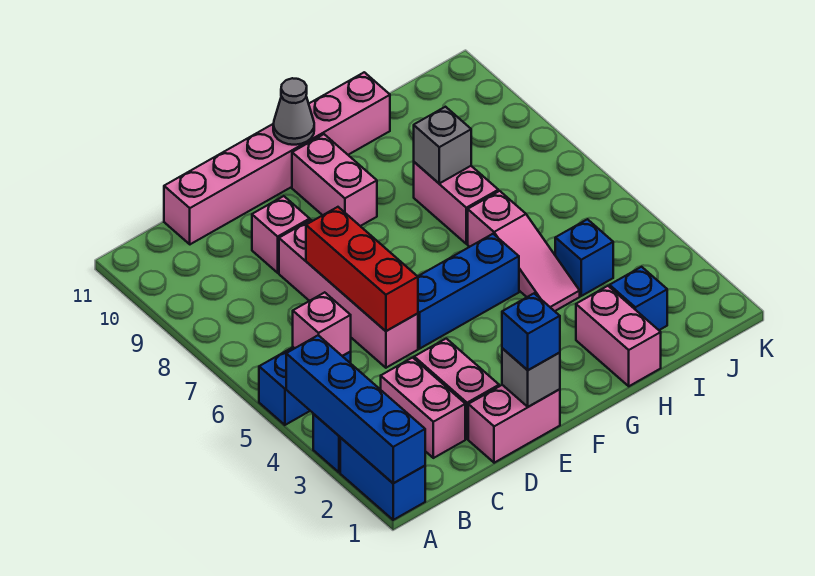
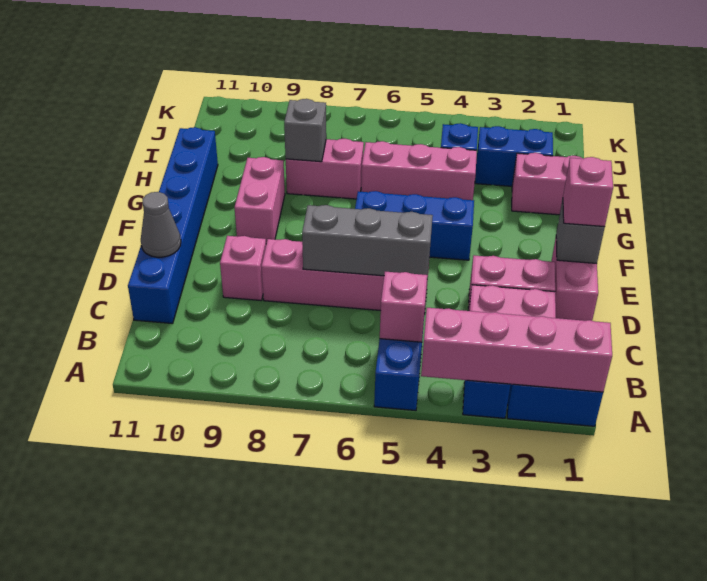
blue brick A1:A4 level 2 -> pink brick A1:A4 level 2
pink brick C11:H11 level 1 -> blue brick C11:H11 level 1
red brick D5:D7 level 2 -> grey brick D5:D7 level 2
blue brick E1 level 3 -> pink brick E1 level 3
blue brick E5:G5 level 1 -> blue brick F4:F6 level 1
pink brick F9:F10 level 1 -> pink brick F9:G9 level 1
grey cone F11 level 2 -> grey cone D11 level 2
pink slope H4:H6 level 1 top 6 -> pink brick H4:H6 level 1
blue brick I2 level 1 -> blue brick I2:I3 level 1

